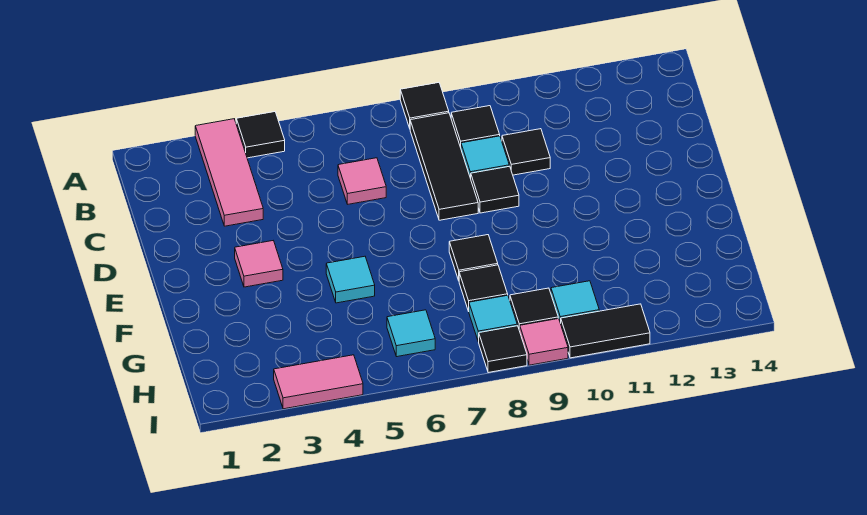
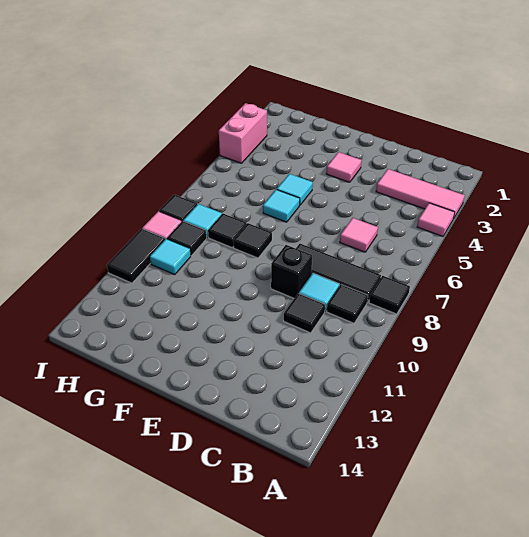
black tile A4 level 1 -> pink tile A4 level 1
black tile D9 level 1 -> black brick D9 level 1
cyan tile H6 level 1 -> cyan tile F6 level 1
pink tile I3:I4 level 1 -> pink brick I3:I4 level 1

